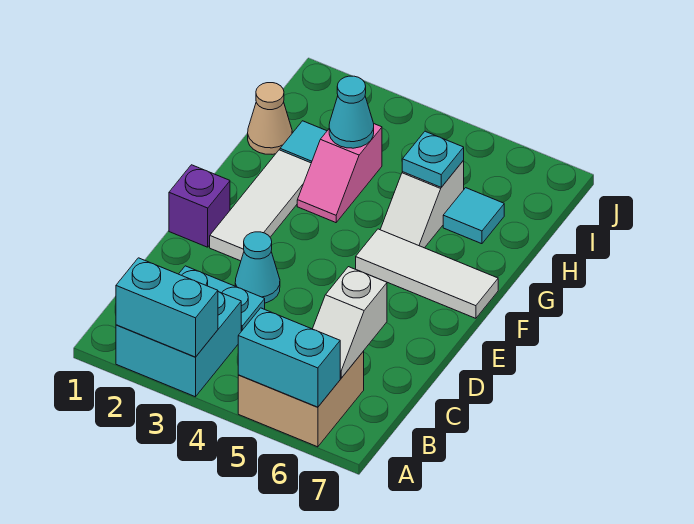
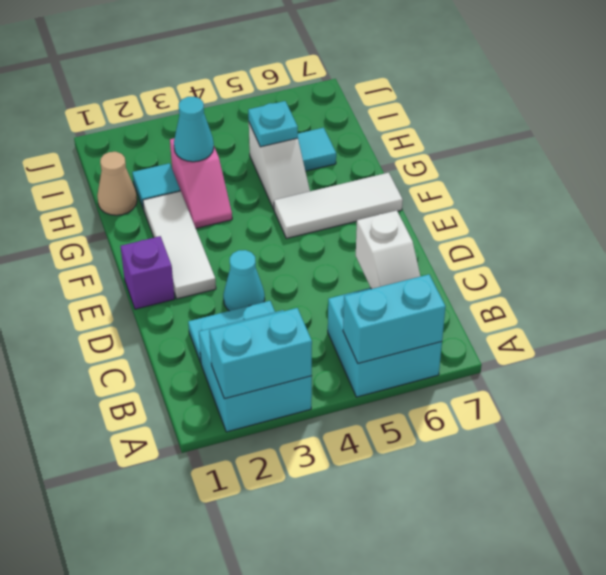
tan brick A5:B6 level 1 -> cyan brick A5:B6 level 1

